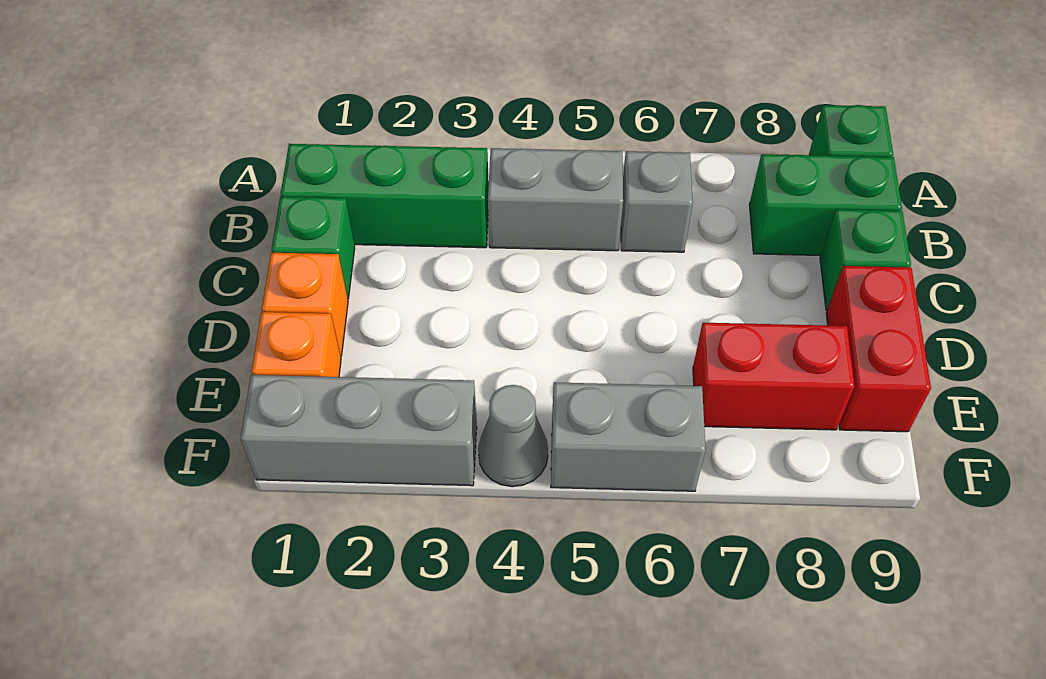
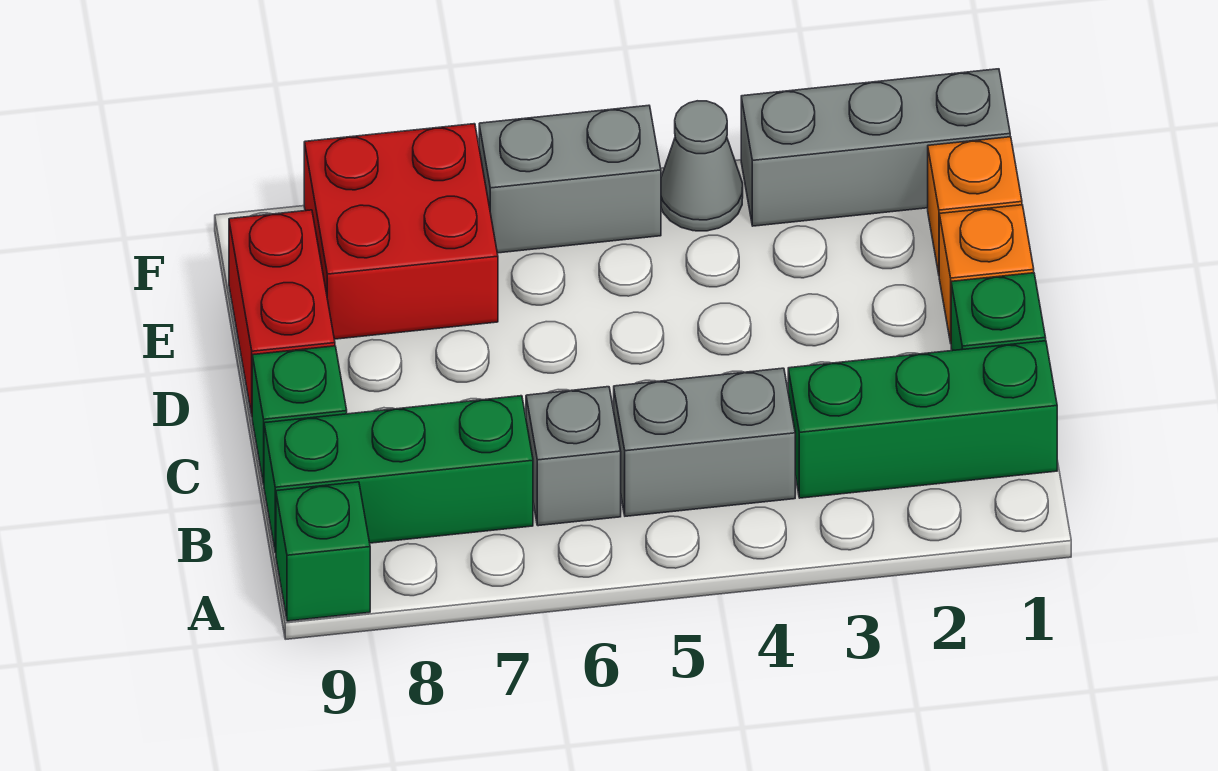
green brick B8:B9 level 1 -> green brick B7:B9 level 1
red brick E7:E8 level 1 -> red brick E7:F8 level 1

